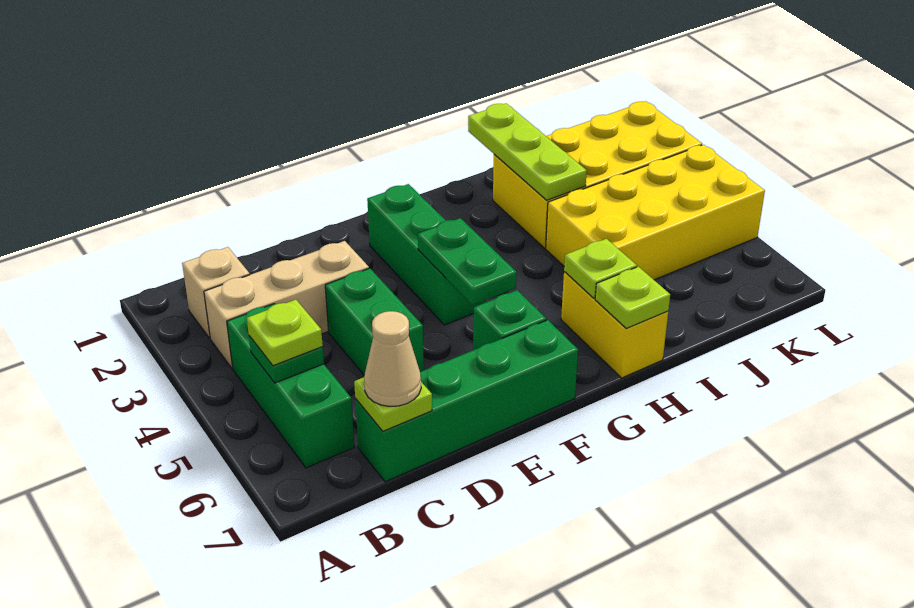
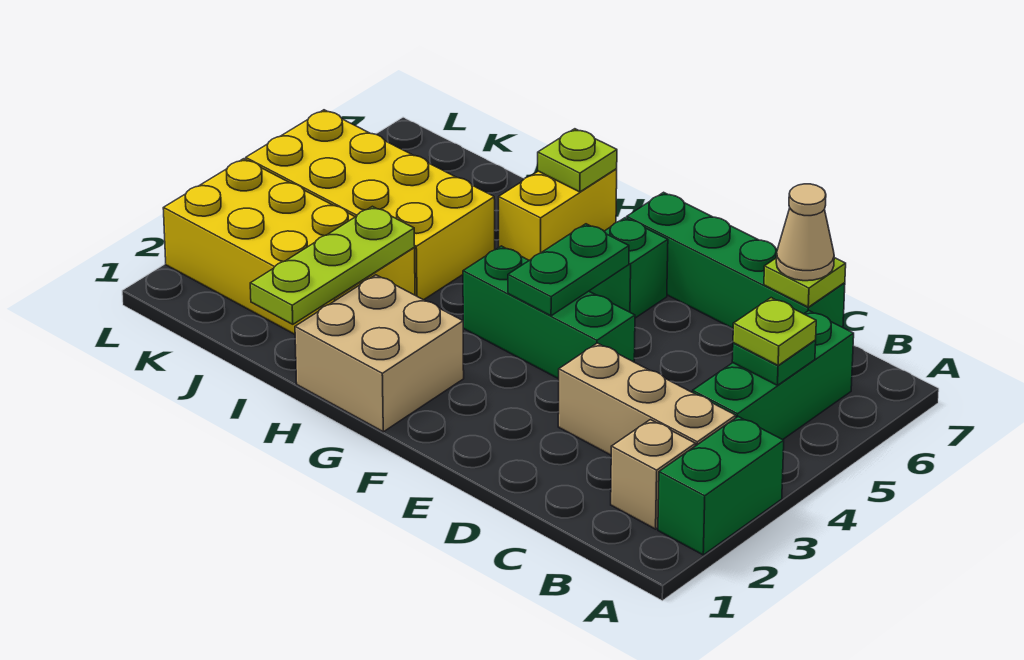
green brick D4:D5 level 1 -> green brick A2:A3 level 1
green brick F2:F4 level 1 -> green brick E4:G4 level 1
none -> tan brick G1:H2 level 1
lime plate H6 level 2 -> none

